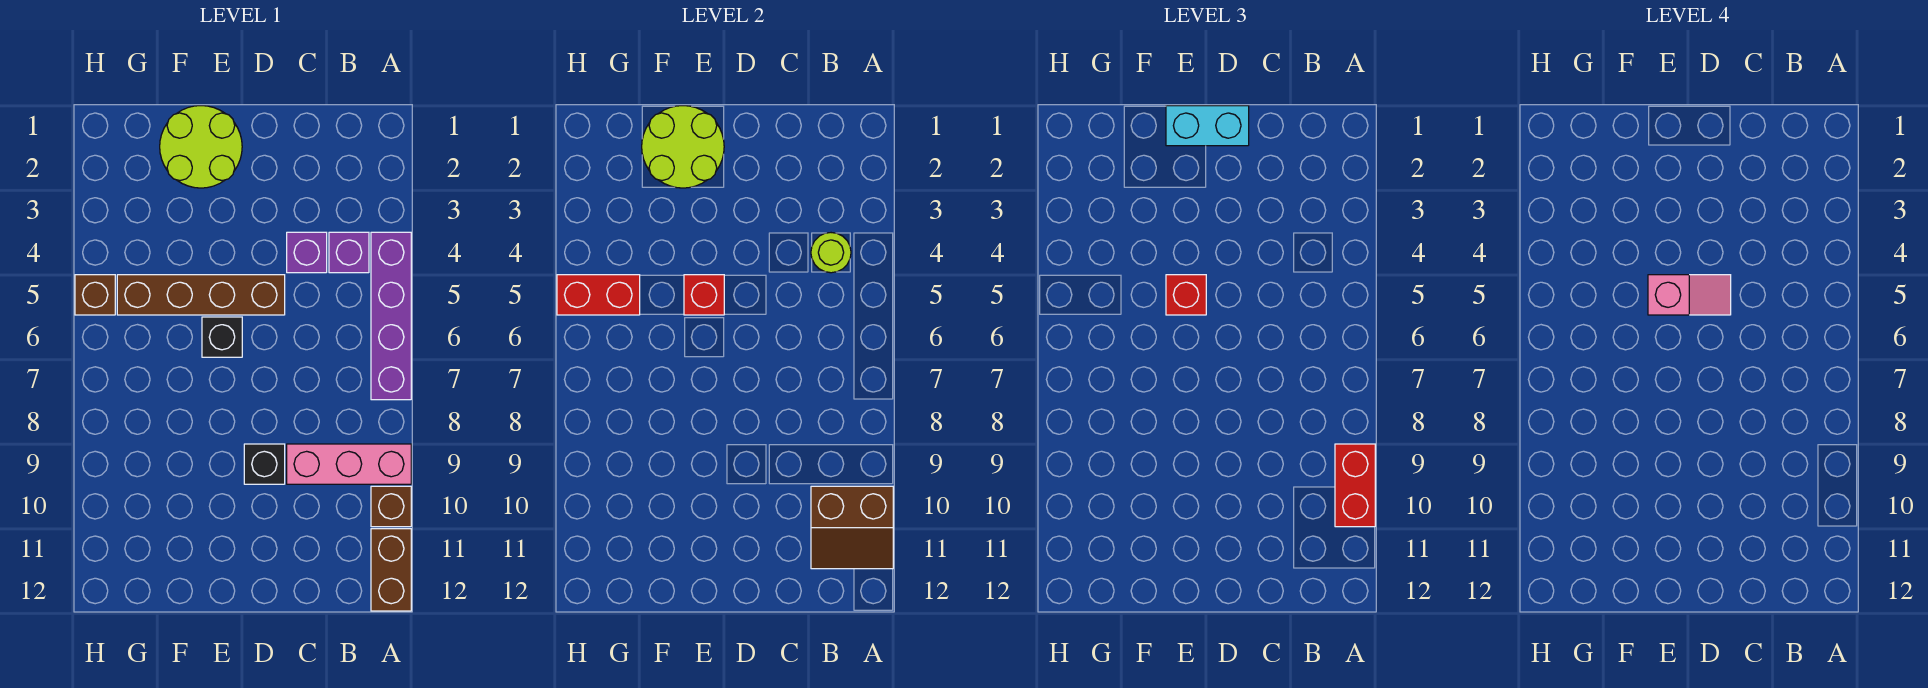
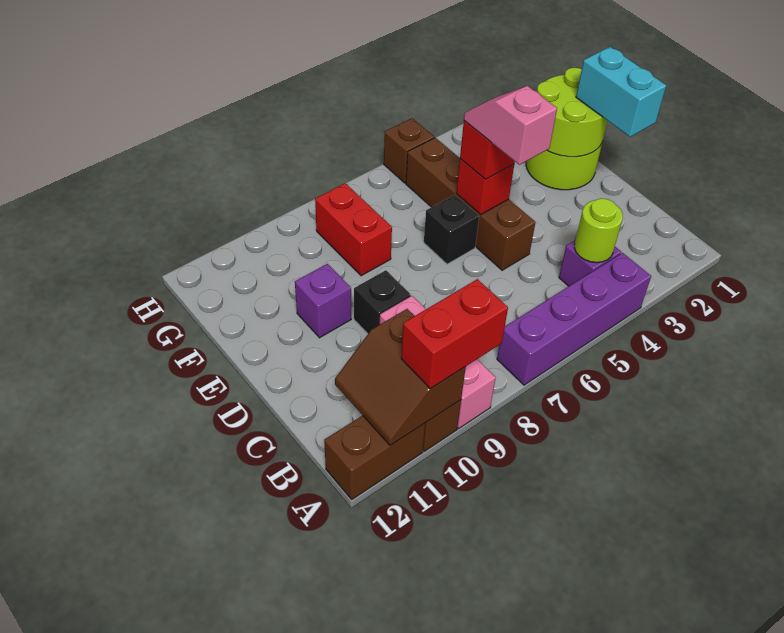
purple brick C4 level 1 -> purple brick E10 level 1
pink slope D5:E5 level 4 top E -> pink slope D5:E5 level 4 top D
red brick G5:H5 level 2 -> red brick F8:G8 level 1

